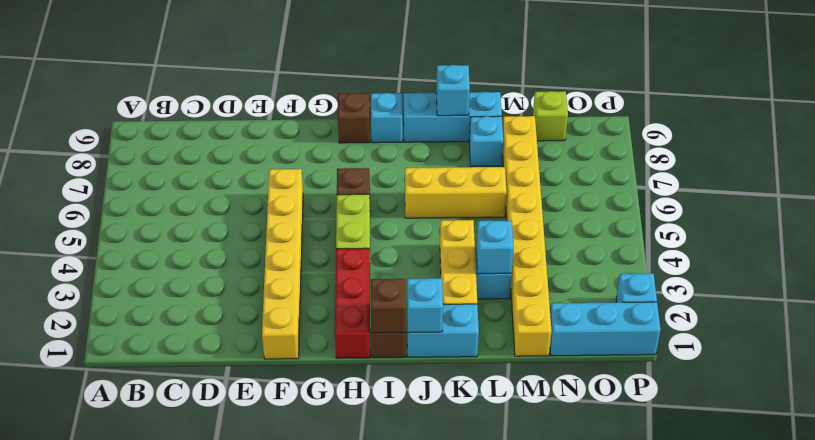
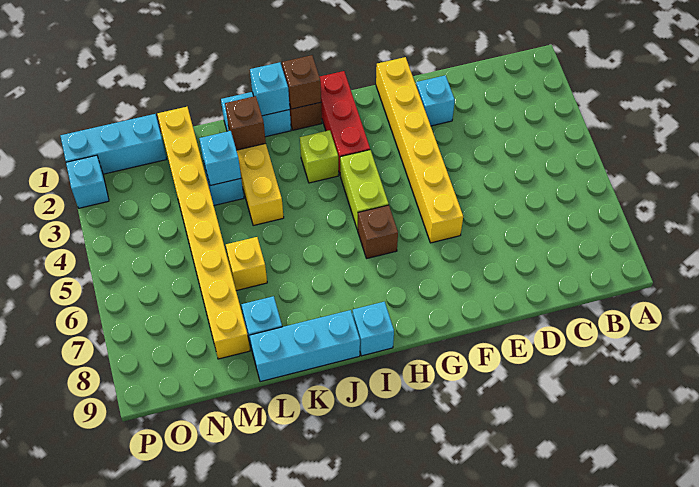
brown brick H9 level 1 -> brown brick K2 level 2
yellow brick J6:L6 level 1 -> yellow brick L6 level 1
cyan brick K9 level 2 -> cyan brick E2 level 1
lime brick N9 level 1 -> lime brick I3 level 1

